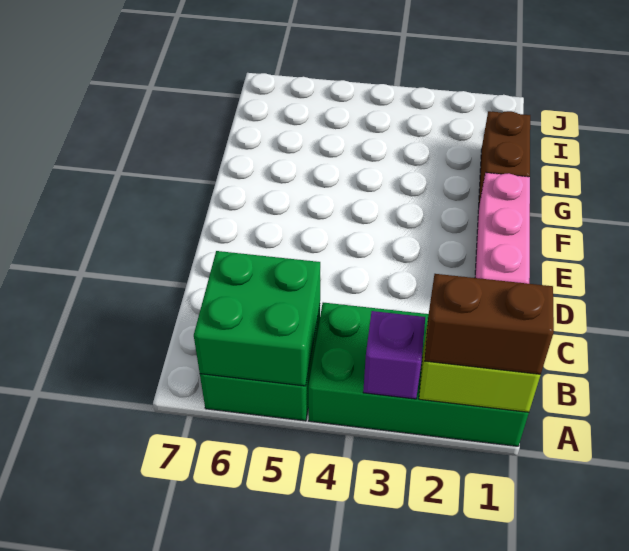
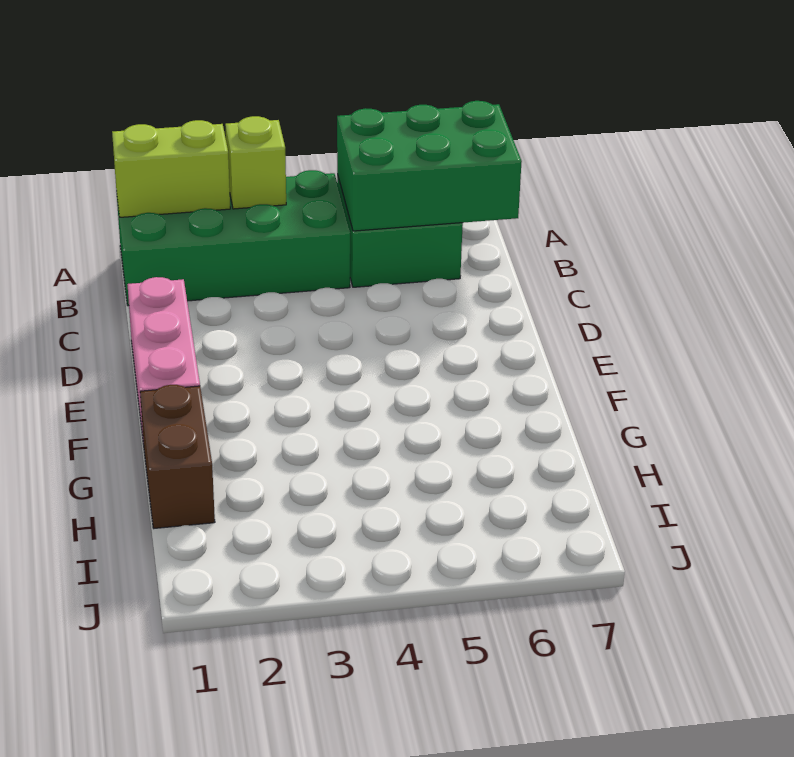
brown brick A1:A2 level 3 -> none
purple brick A3 level 2 -> lime brick A3 level 2
green brick A5:B6 level 2 -> green brick A5:B7 level 2

